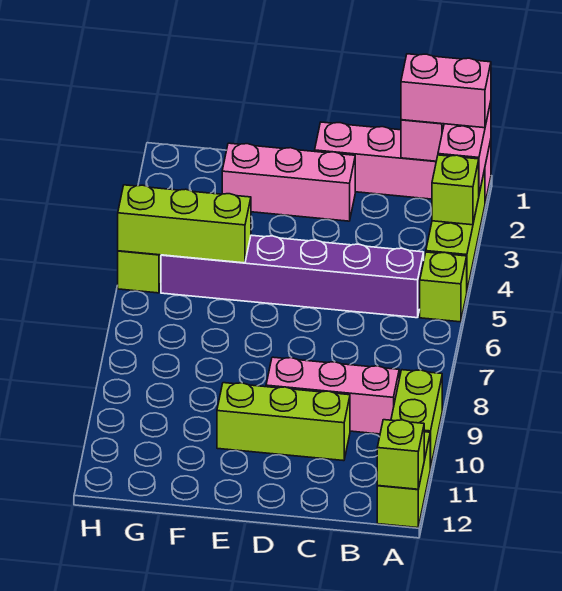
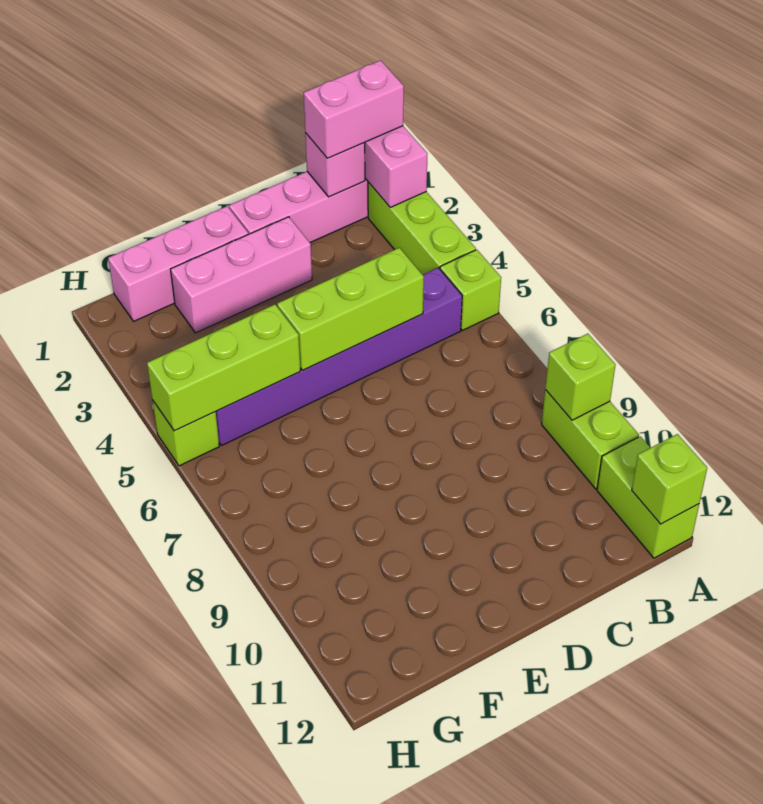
lime brick A3 level 2 -> lime brick A9 level 2
pink brick B9:D9 level 1 -> pink brick E1:G1 level 1
lime brick C10:E10 level 1 -> lime brick C5:E5 level 2

